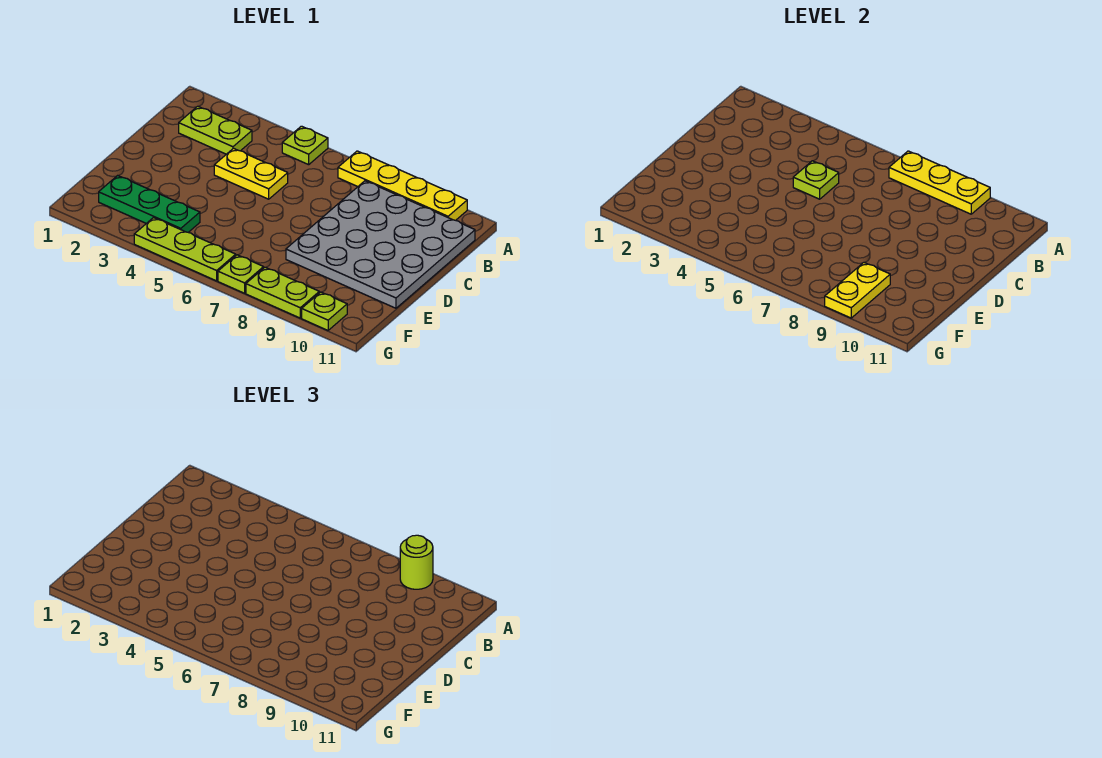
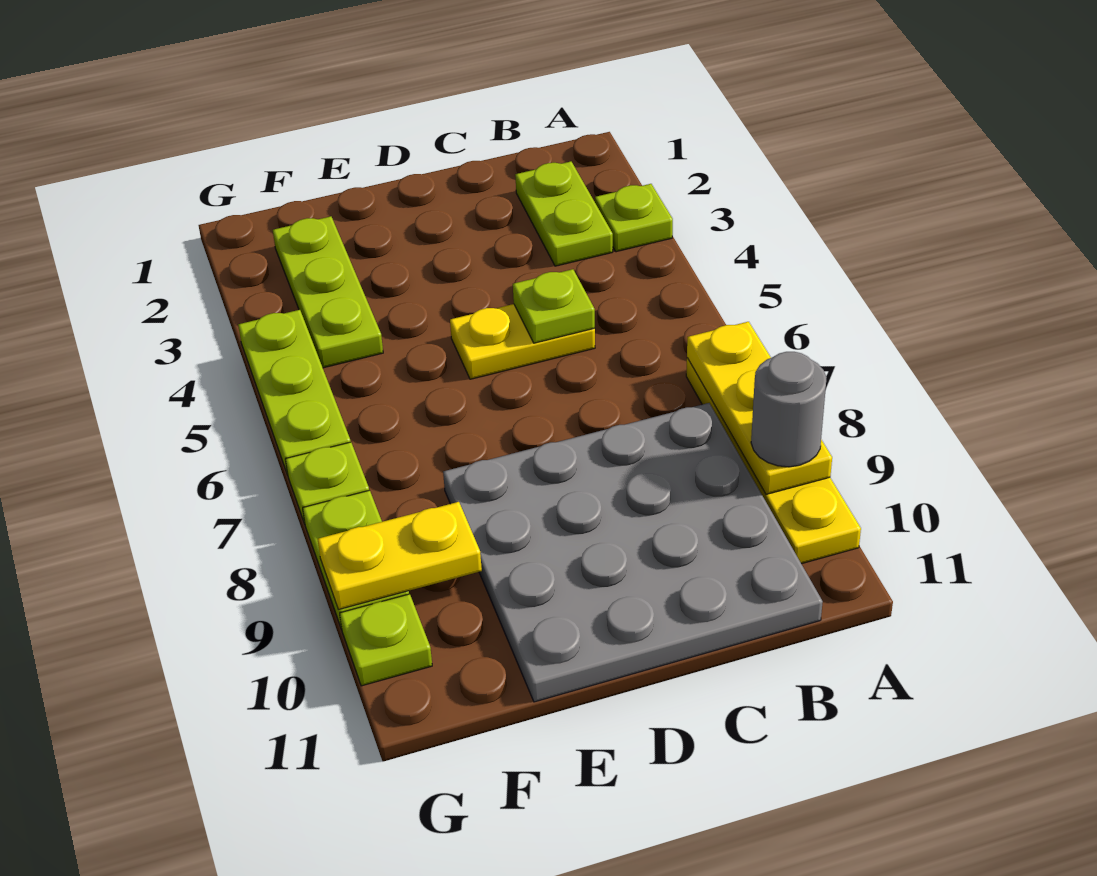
lime plate A5 level 1 -> lime plate A3 level 1
lime round brick A9 level 3 -> grey round brick A9 level 3
yellow plate C4:C5 level 1 -> yellow plate C5:D5 level 1
green plate F2:F4 level 1 -> lime plate F2:F4 level 1

